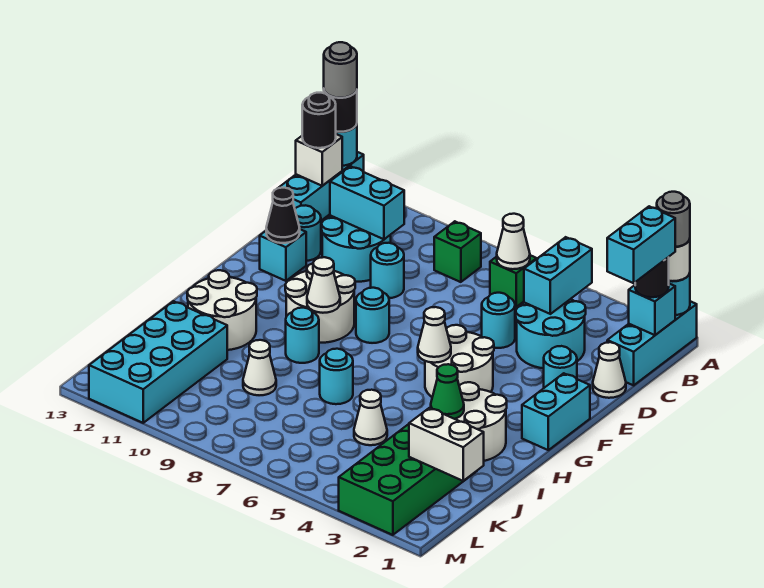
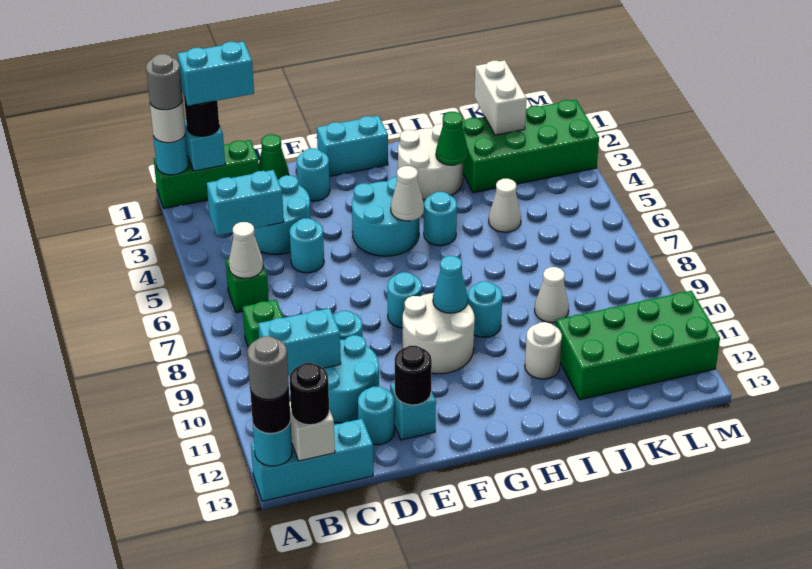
cyan brick A1:C1 level 1 -> green brick A1:C1 level 1
cyan brick C10:C11 level 2 -> cyan brick B10:C10 level 2
white cone D1 level 1 -> green cone D1 level 1
black cone E12 level 2 -> black round brick E12 level 2
white round brick F4:G5 level 1 -> cyan round brick F4:G5 level 1
white cone G9 level 2 -> cyan cone G9 level 2
white round brick H11:I12 level 1 -> white round brick I11 level 1
cyan round brick I7 level 1 -> cyan round brick H5 level 1
cyan brick J11:M12 level 1 -> green brick J11:M12 level 1

